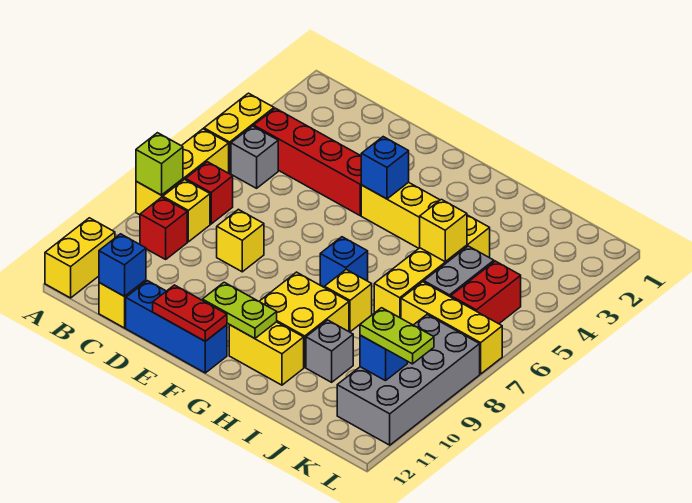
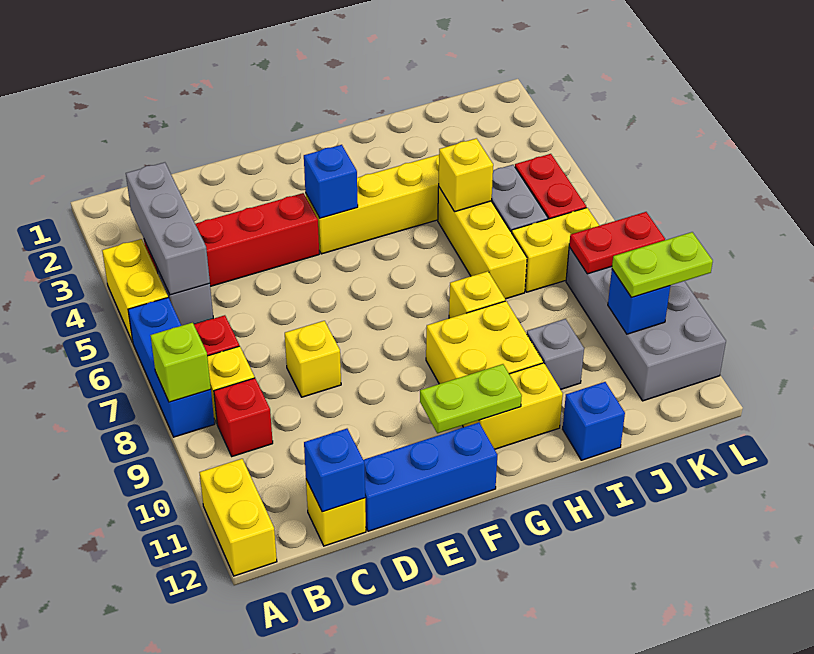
yellow brick A6:A8 level 1 -> blue brick A6:A8 level 1
none -> grey brick B3:B5 level 2
red plate E12:F12 level 2 -> red plate K8:L8 level 2
blue brick G7 level 1 -> blue brick I12 level 1
yellow brick J7:L7 level 1 -> yellow brick J7:K7 level 1

